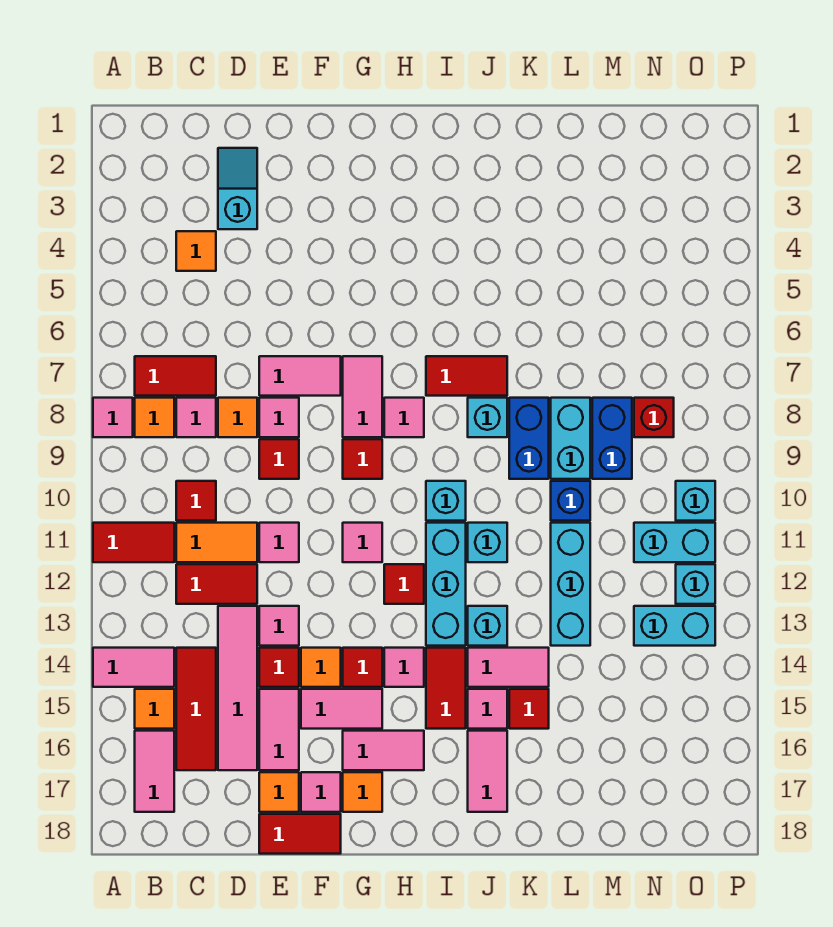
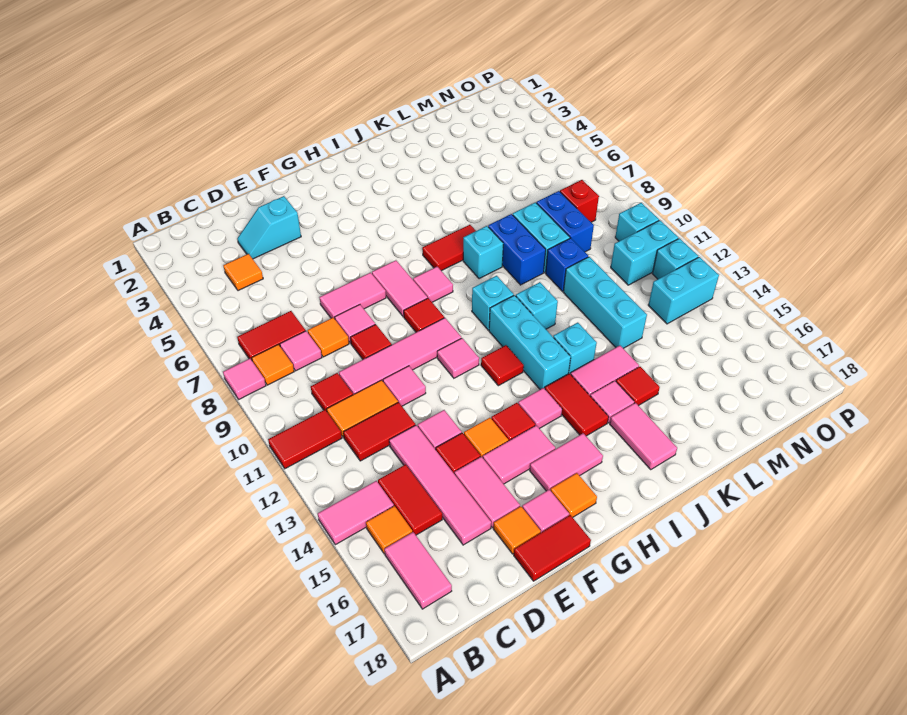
red tile C14:C16 level 1 -> red tile C14:C15 level 1
cyan slope D2:D3 level 1 top 3 -> cyan slope D3:E3 level 1 top E
none -> pink tile D10:G10 level 1

